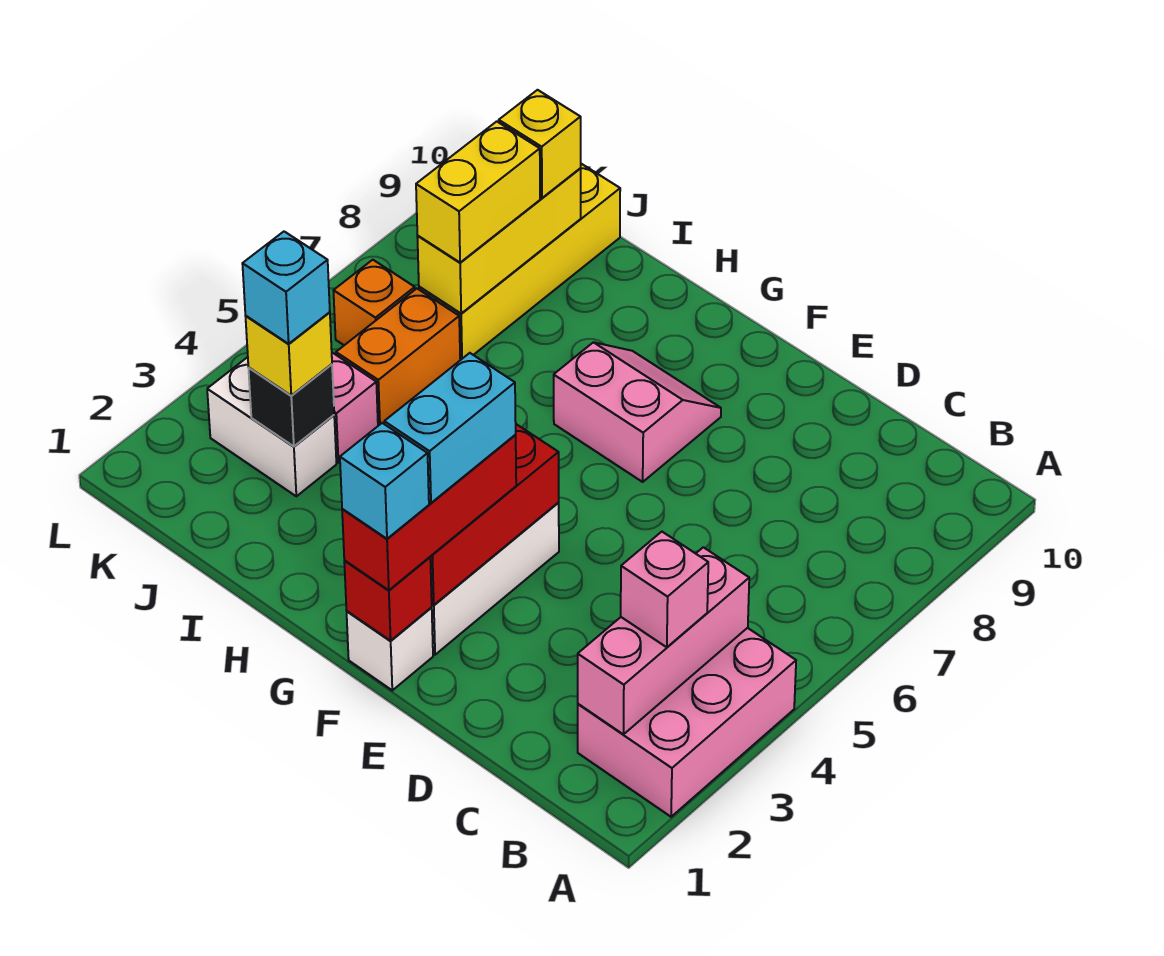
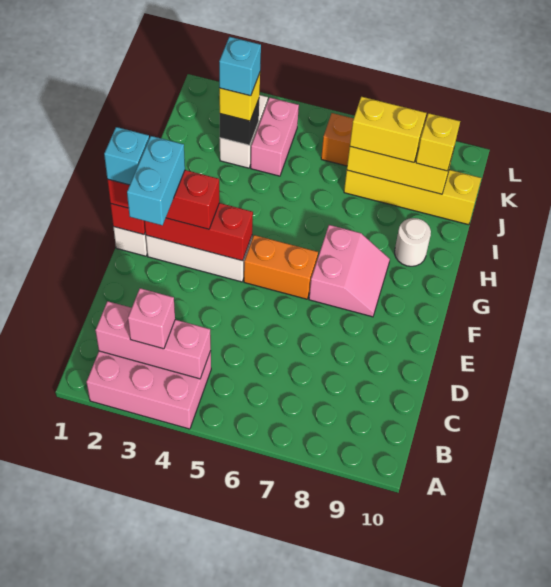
cyan brick F2:F3 level 4 -> cyan brick E2:F2 level 4
none -> white round brick H9 level 1
orange brick J5:J6 level 1 -> orange brick F5:F6 level 1

